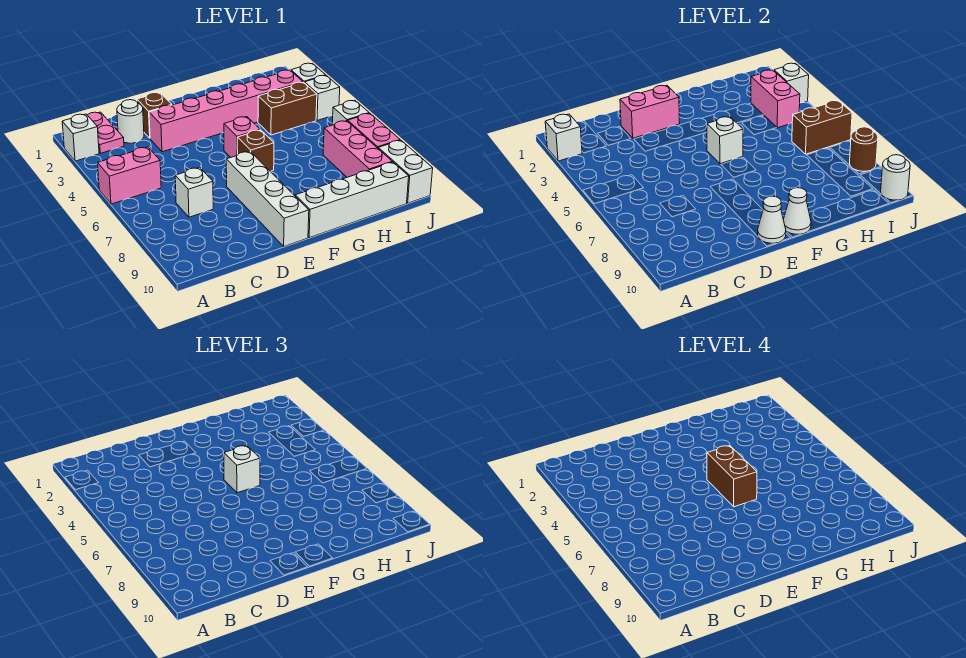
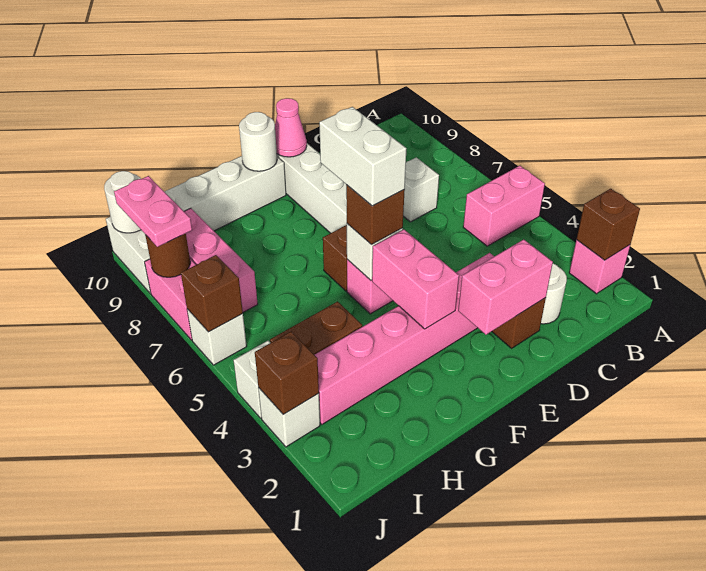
white brick A2 level 1 -> pink brick A2 level 1
white brick A2 level 2 -> brown brick A2 level 2
pink plate B1:B2 level 1 -> pink plate J8:J9 level 3
white cone E10 level 2 -> pink cone E10 level 2
white brick F5 level 3 -> brown brick F5 level 3
brown brick F5:F6 level 4 -> white brick F5:F6 level 4
white cone F10 level 2 -> white round brick F10 level 2
pink brick I3:I4 level 2 -> pink brick F3:F4 level 2
brown brick I6:J6 level 2 -> brown brick J6 level 2
white brick J3 level 2 -> brown brick J3 level 2

